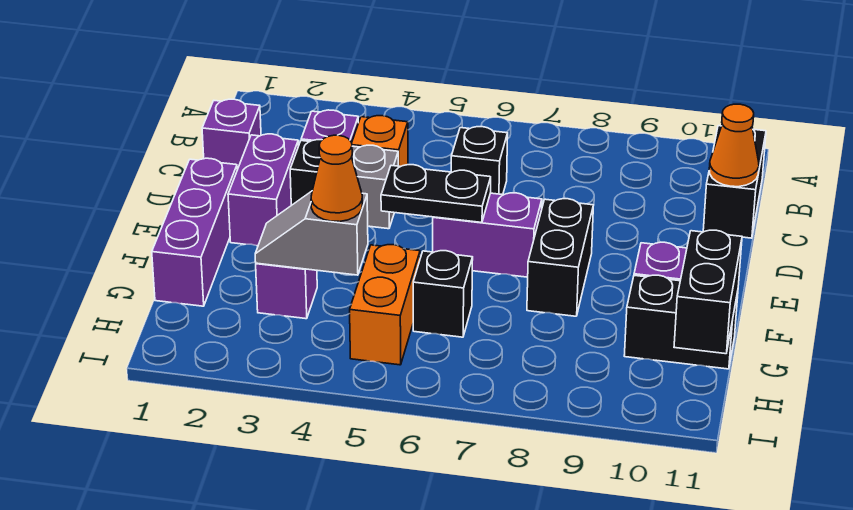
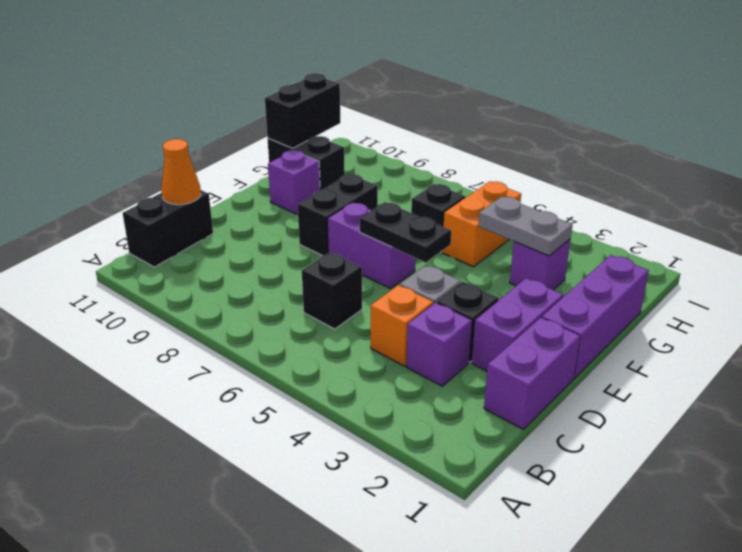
purple brick C1 level 1 -> purple brick C1:D1 level 1
grey slope G3:G4 level 2 top 4 -> grey plate G3:G4 level 2
orange cone G4 level 3 -> none

